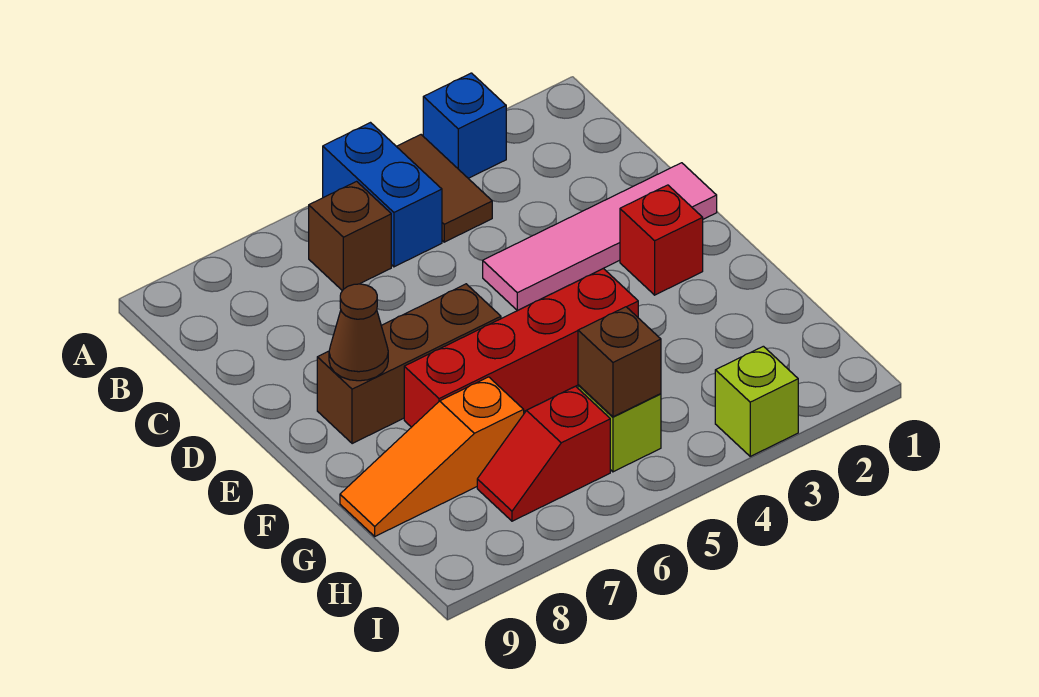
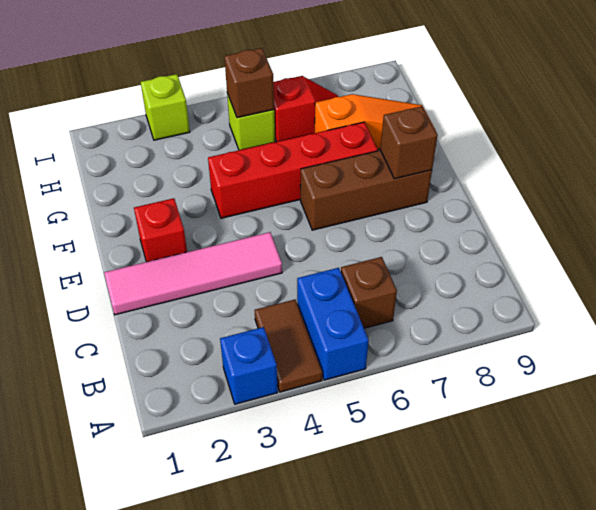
brown cone E8 level 2 -> brown brick E8 level 2

